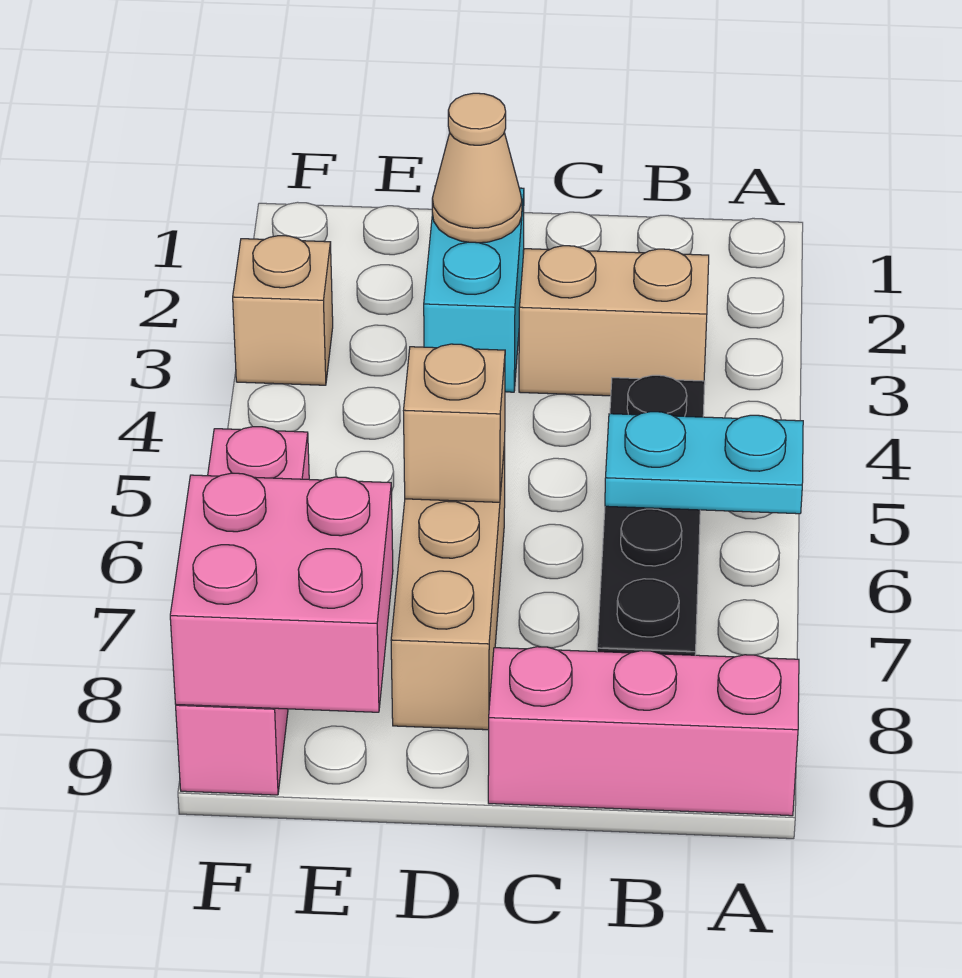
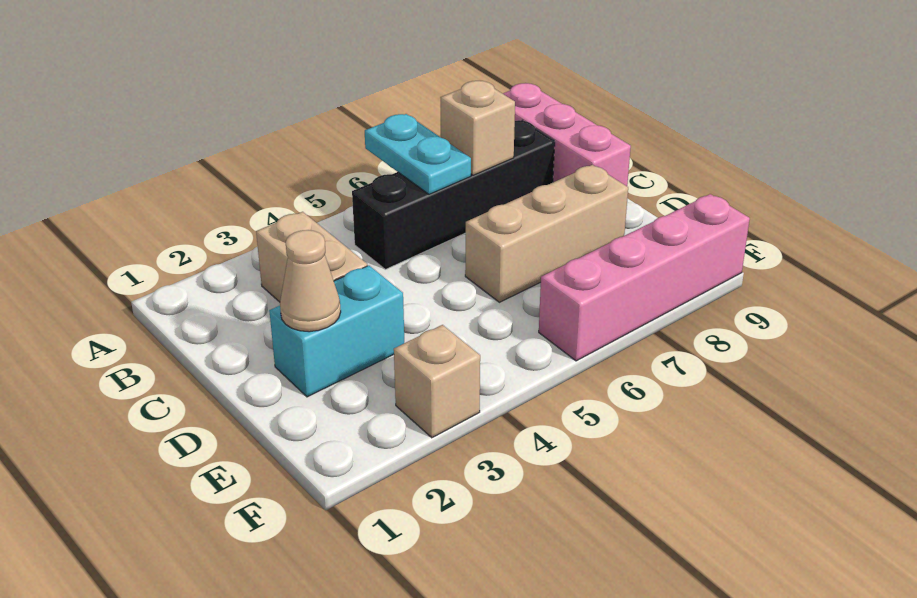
tan brick D6 level 2 -> tan brick B7 level 2
pink brick E8:F9 level 2 -> none

